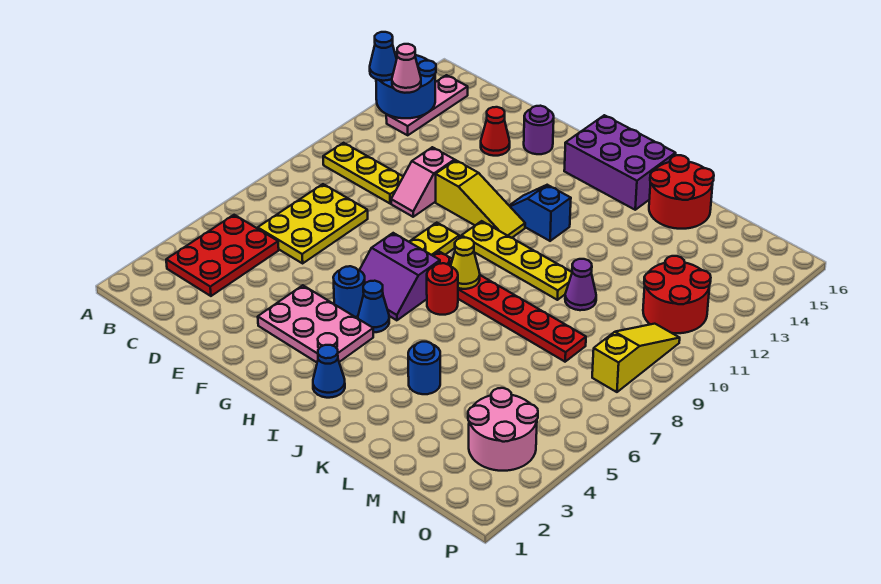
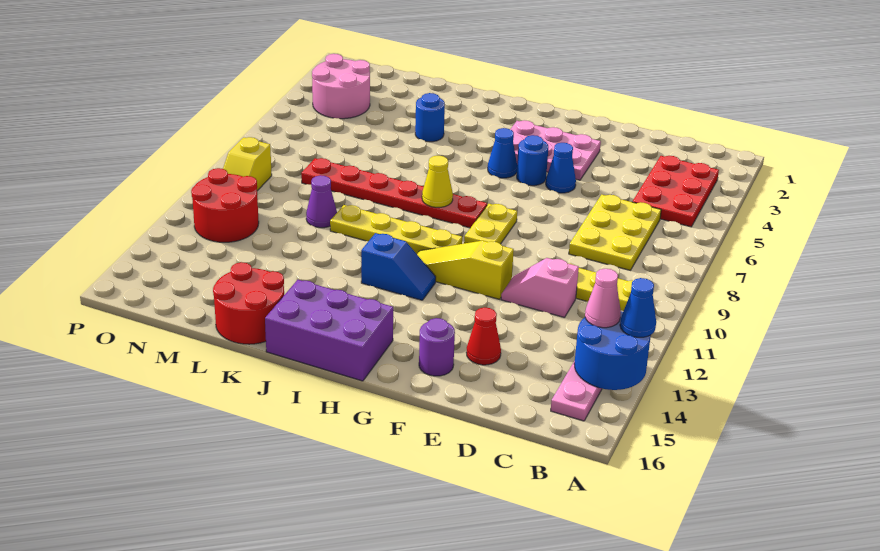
pink slope E10:E11 level 1 top 11 -> pink slope D11:E11 level 1 top D
purple slope G6:H7 level 1 top 7 -> none
blue cone I2 level 1 -> blue cone F5 level 1
red round brick I7 level 1 -> none
yellow slope O8:O10 level 1 top 8 -> yellow slope O9:O10 level 1 top 9

